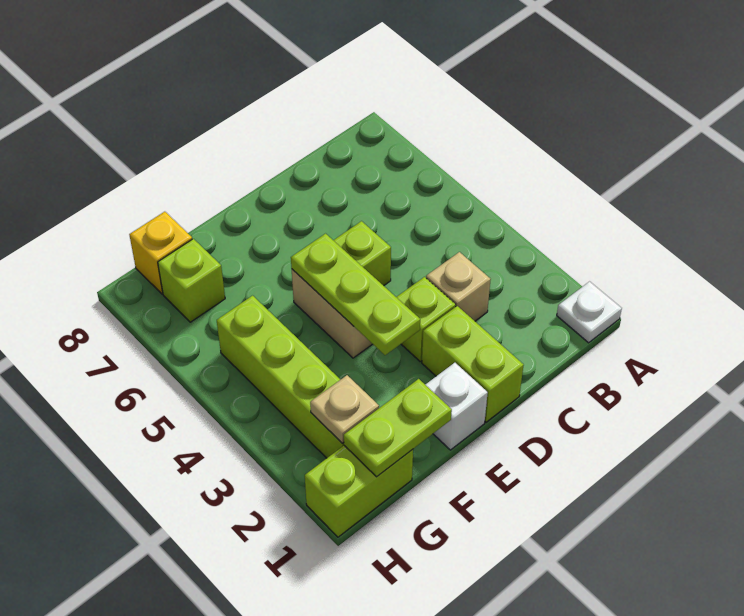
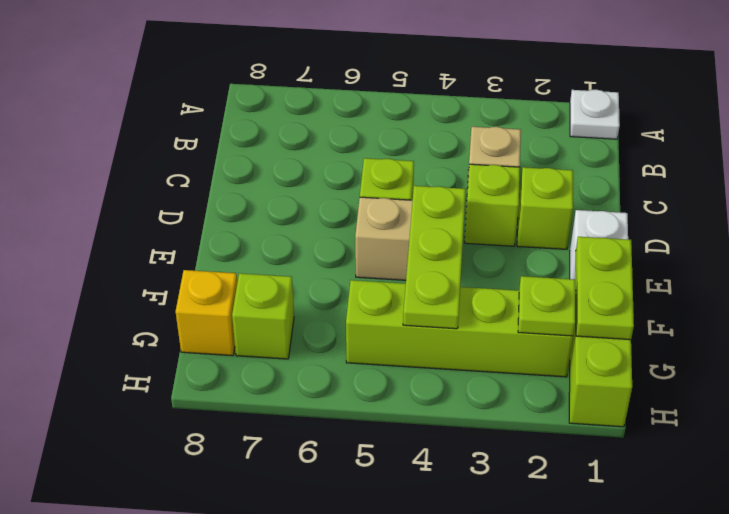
lime brick D1:D2 level 1 -> lime brick D2 level 1
lime plate E3:E5 level 2 -> lime plate E4:G4 level 2
tan plate G2 level 2 -> lime plate G2 level 2

